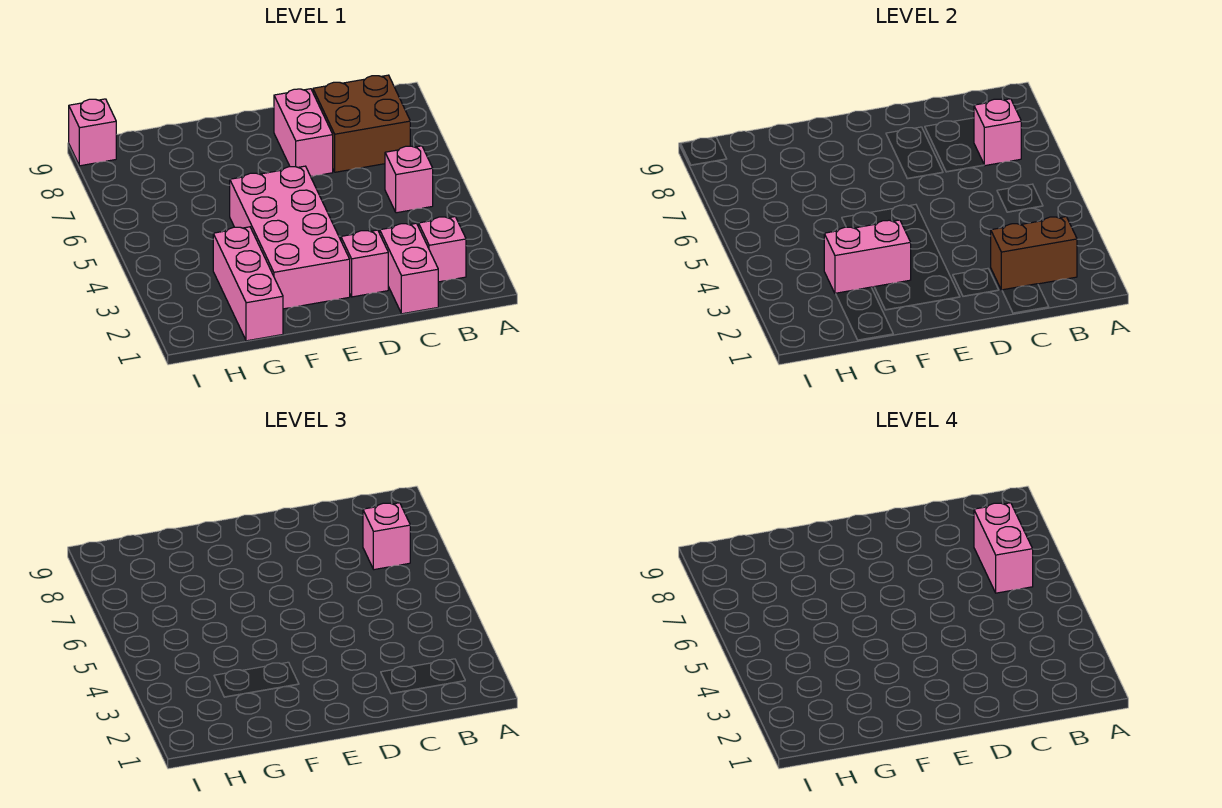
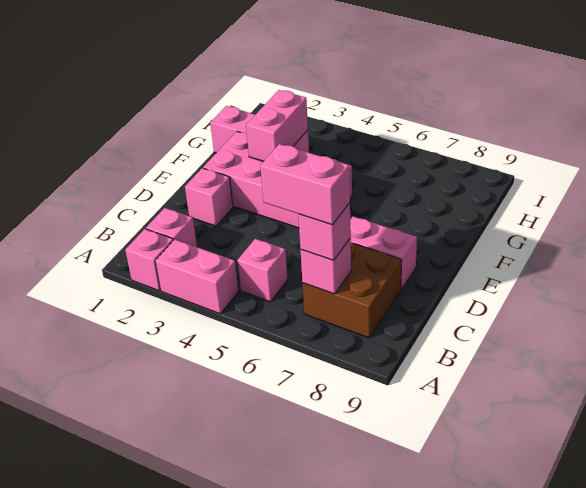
brown brick B2:C2 level 2 -> none
pink brick C1:C2 level 1 -> pink brick A3:A4 level 1
pink brick I9 level 1 -> pink brick A2 level 1

